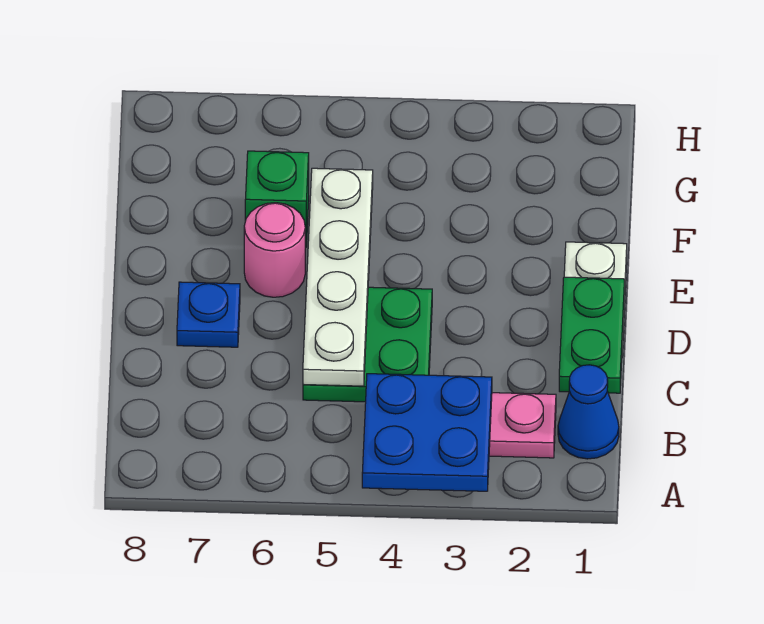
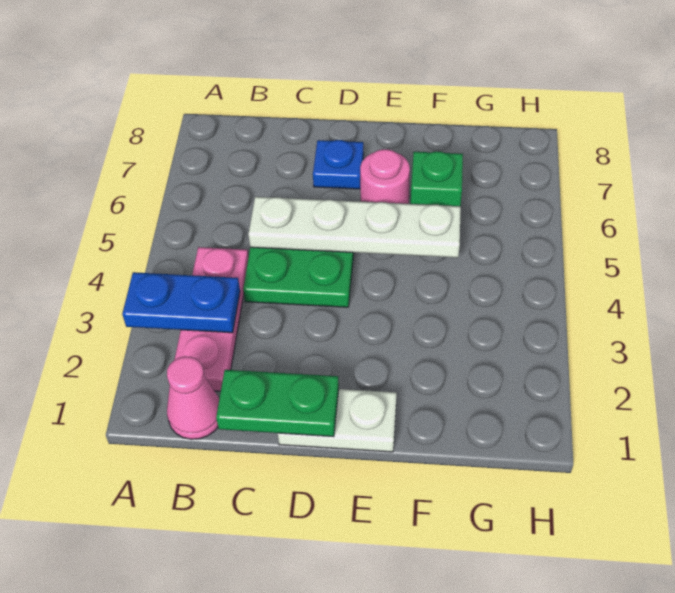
blue plate A3:B4 level 2 -> blue plate A3:B3 level 2
blue cone B1 level 1 -> pink cone B1 level 1

